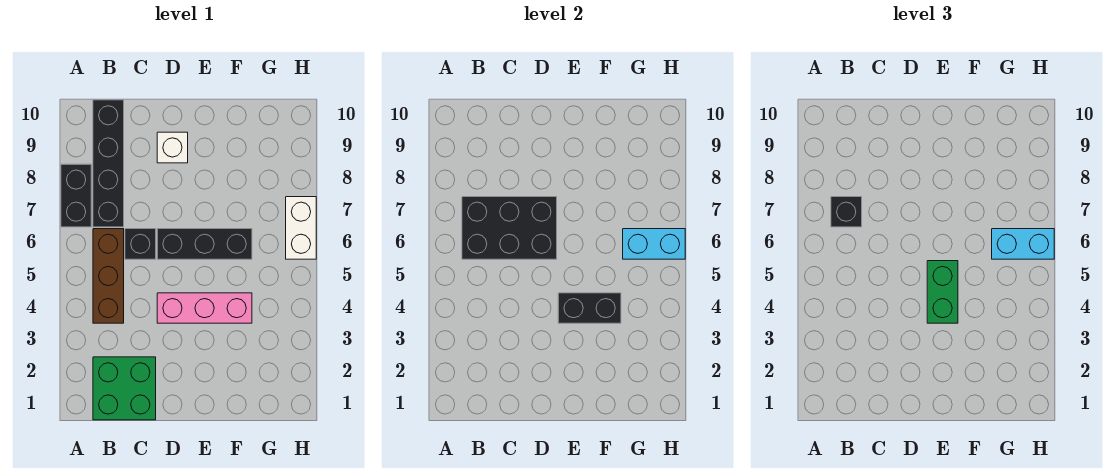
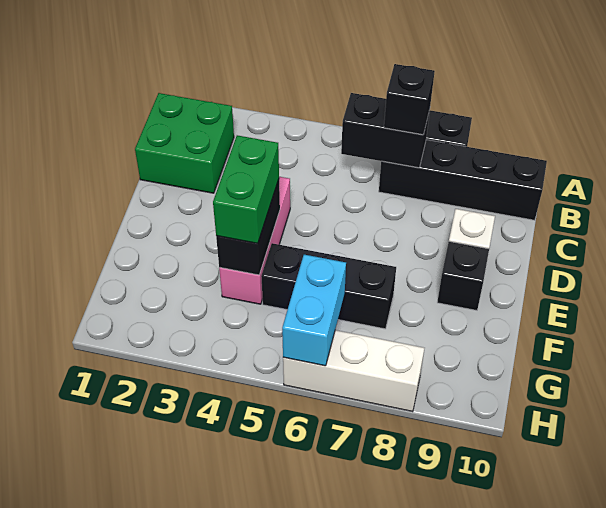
brown brick B4:B6 level 1 -> none
black brick B6:D7 level 2 -> black brick B6:B7 level 2
black brick C6 level 1 -> black brick E9 level 1
black brick D6:F6 level 1 -> black brick F5:F7 level 1
green brick E4:E5 level 3 -> green brick E4:F4 level 3
cyan brick G6:H6 level 3 -> none
white brick H6:H7 level 1 -> white brick H6:H8 level 1

